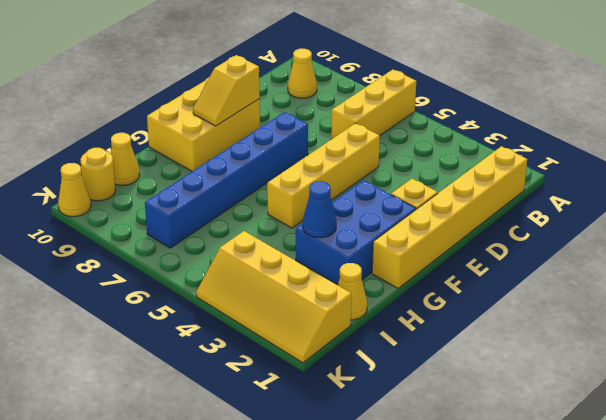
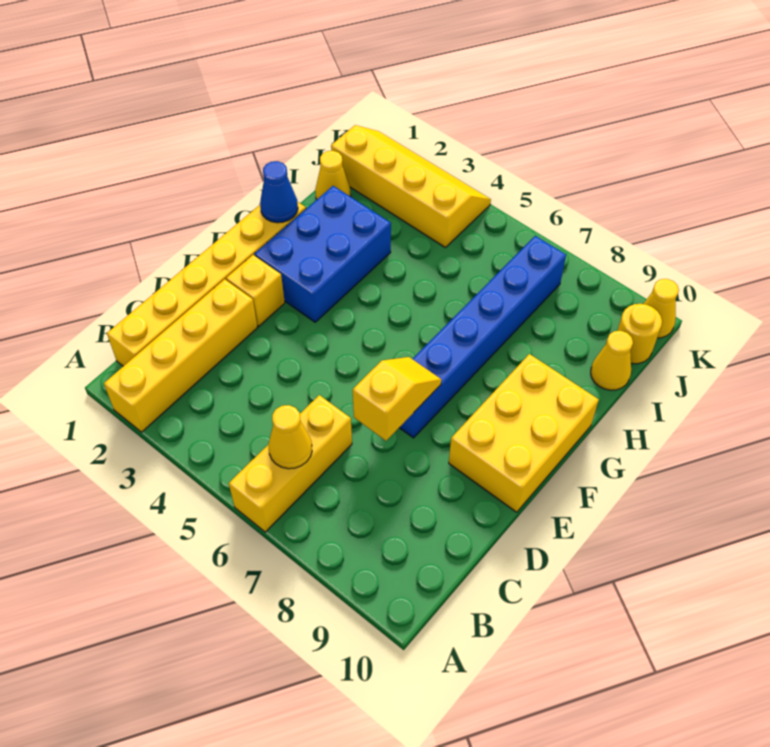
yellow cone B9 level 1 -> yellow cone B6 level 2
yellow brick D5:G5 level 1 -> yellow brick A2:D2 level 1
yellow slope E9:F9 level 2 top E -> yellow slope D7:E7 level 2 top D
blue cone H3 level 2 -> blue cone G1 level 2

